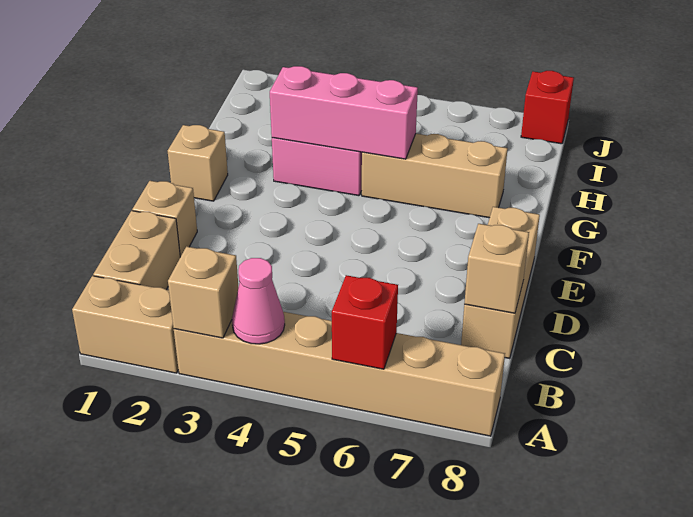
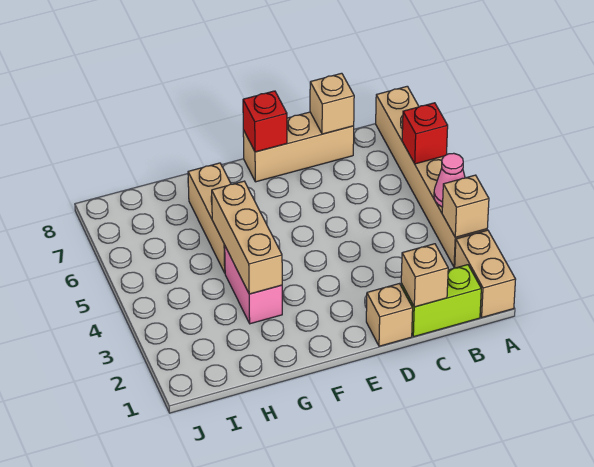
tan brick B1:C1 level 1 -> lime brick B1:C1 level 1
tan brick F1 level 1 -> tan brick C1 level 2
pink brick G3:G5 level 2 -> tan brick G3:G5 level 2
red brick J8 level 1 -> red brick E8 level 2

